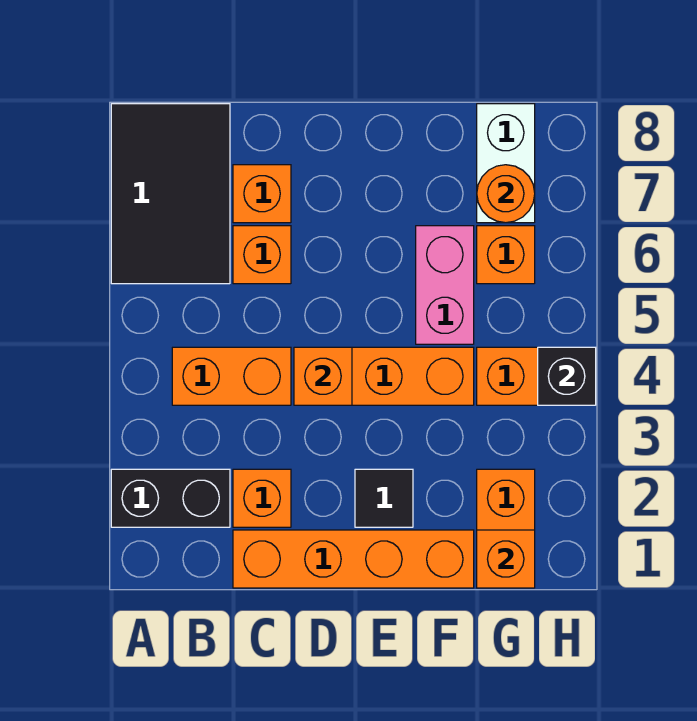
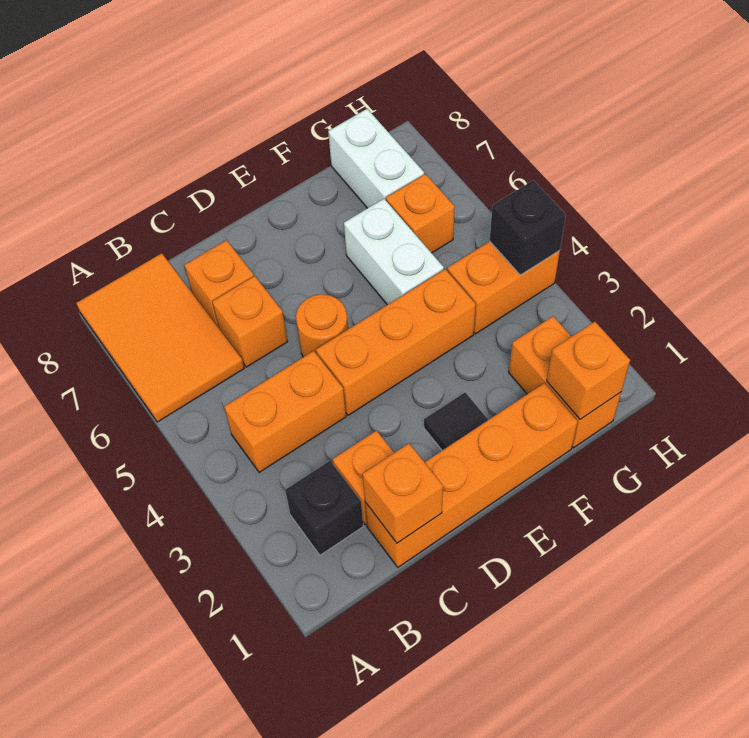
black brick A2:B2 level 1 -> black brick B2 level 1
black tile A6:B8 level 1 -> orange tile A6:B8 level 1
orange brick D4 level 2 -> orange brick C1 level 2
pink brick F5:F6 level 1 -> white brick F5:F6 level 1
orange round brick G7 level 2 -> orange round brick D5 level 1

